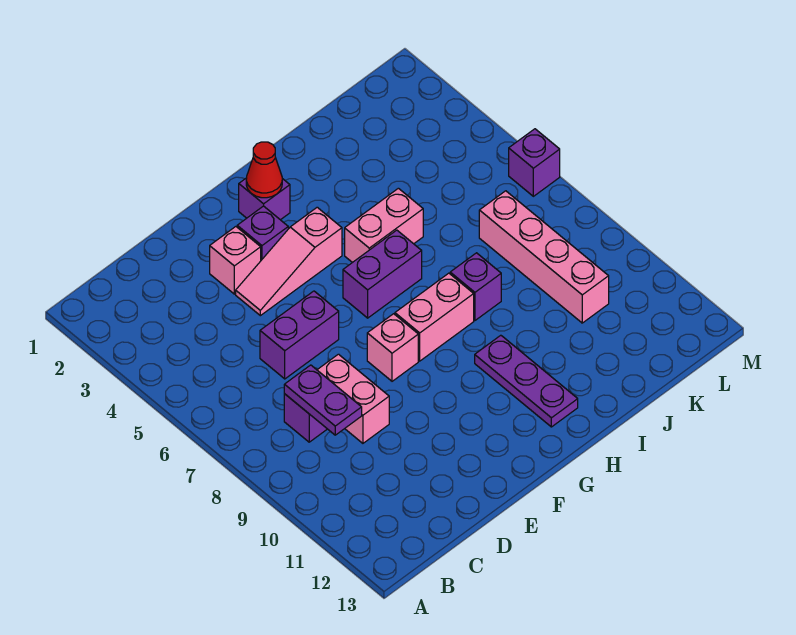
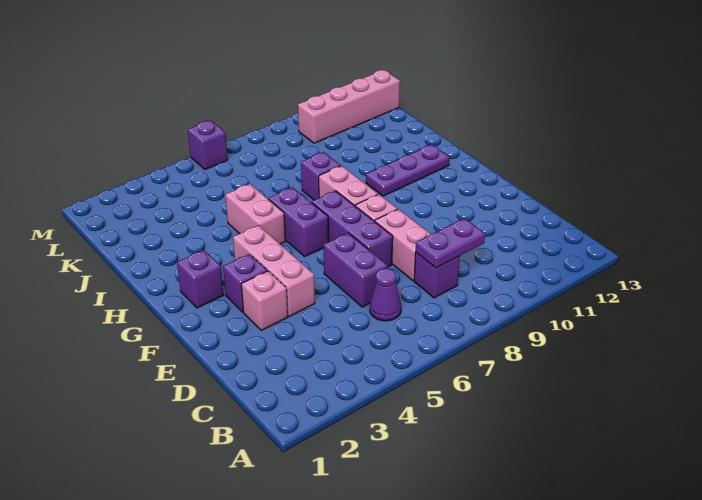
none -> purple cone C6 level 1
pink brick D8:D9 level 1 -> pink brick D8:E8 level 1
pink slope E4:G4 level 1 top G -> pink brick E4:G4 level 1
none -> purple brick E7:G7 level 1
red cone G2 level 2 -> none
pink brick K7:K10 level 1 -> pink brick L10:L13 level 1

